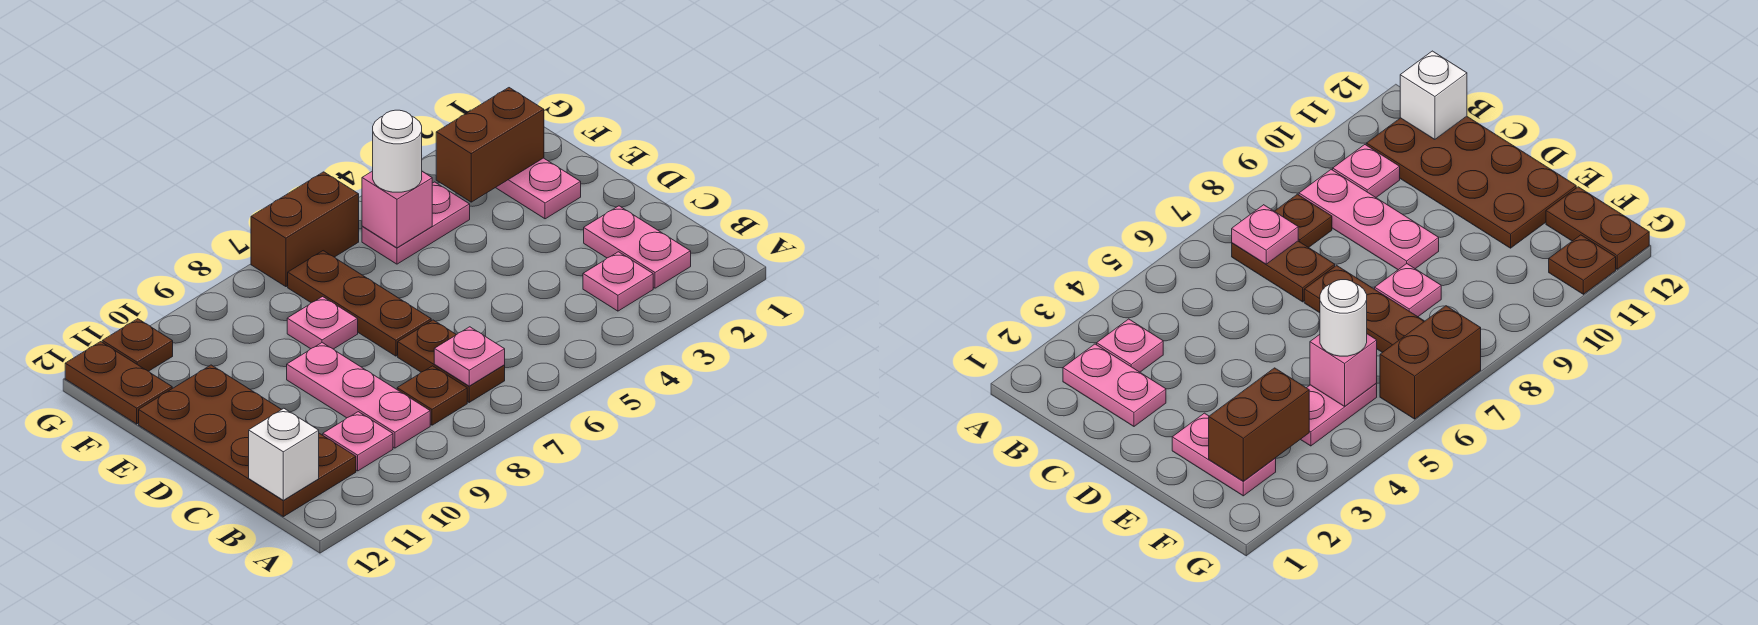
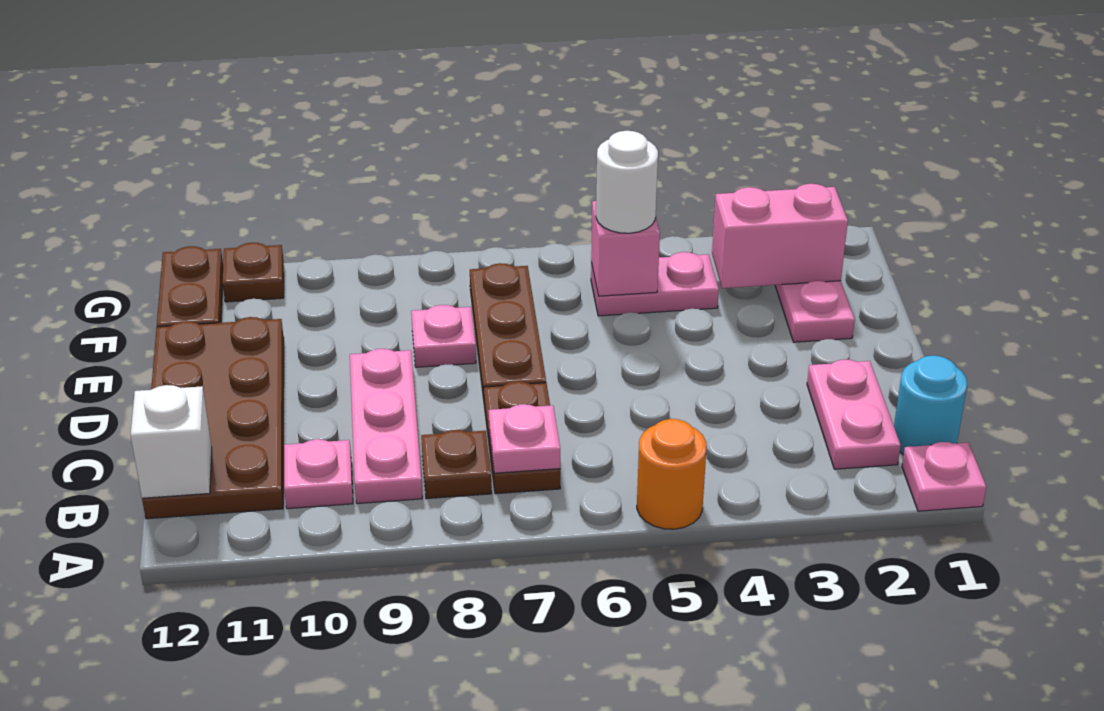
none -> orange round brick A5 level 1
none -> cyan round brick B1 level 1
pink plate B3 level 1 -> pink plate A1 level 1
brown brick F2:F3 level 2 -> pink brick F2:F3 level 2
brown brick G6:G7 level 1 -> none

